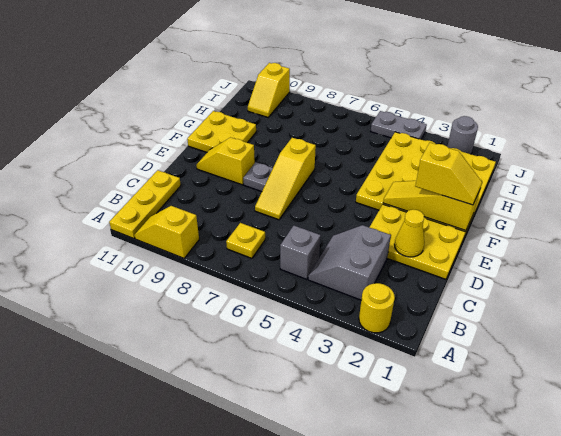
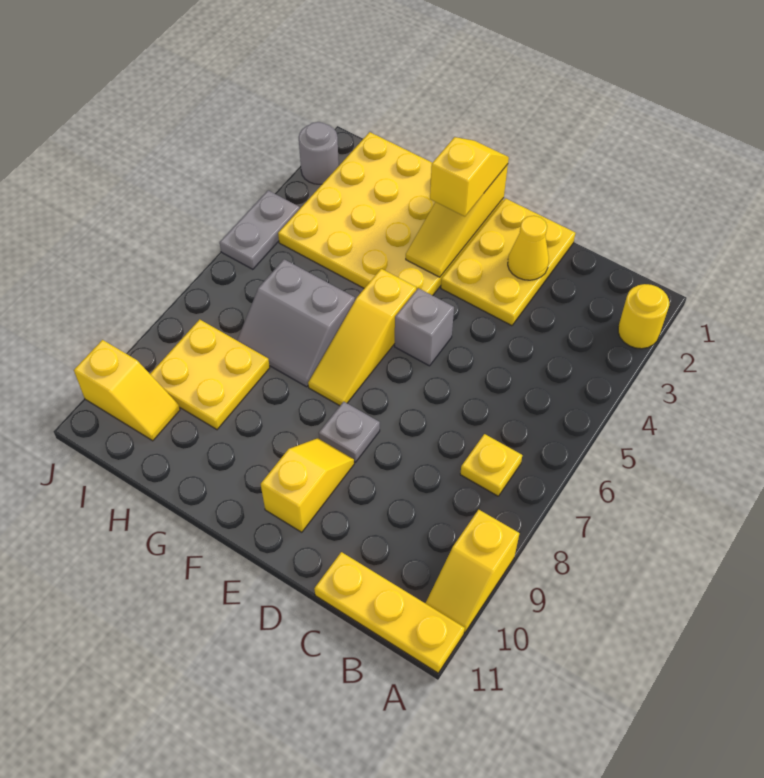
grey slope B3:C4 level 1 top 3 -> grey slope G6:H7 level 1 top 6
grey brick B5 level 1 -> grey brick E5 level 1
yellow slope D7:F7 level 1 top F -> yellow slope F5:F7 level 1 top 5
yellow slope E9:E10 level 1 top 9 -> yellow slope E9:E10 level 1 top 10
yellow plate F10:G11 level 1 -> yellow plate H8:I9 level 1

